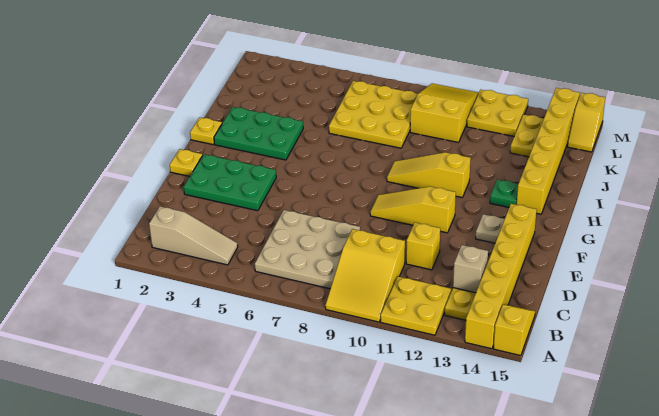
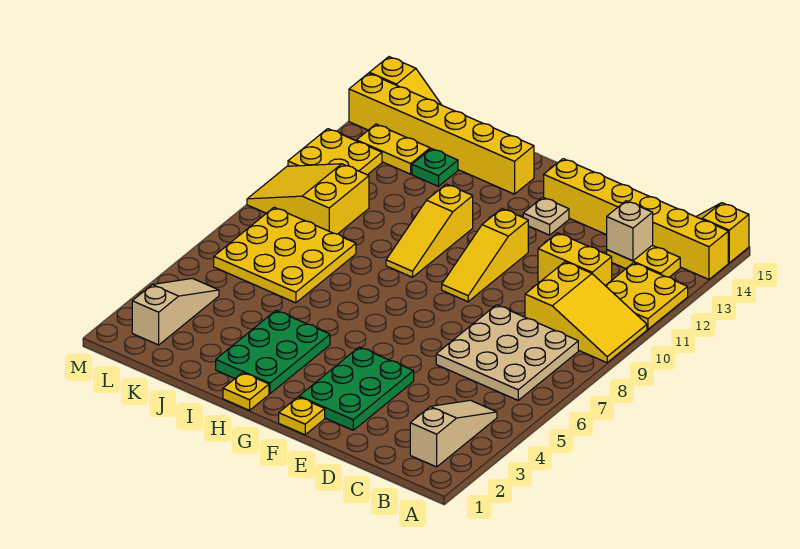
yellow brick D11 level 1 -> yellow brick C11:D11 level 1
green plate H13 level 1 -> green plate J13 level 1
none -> tan slope L2:L4 level 1 top 2

